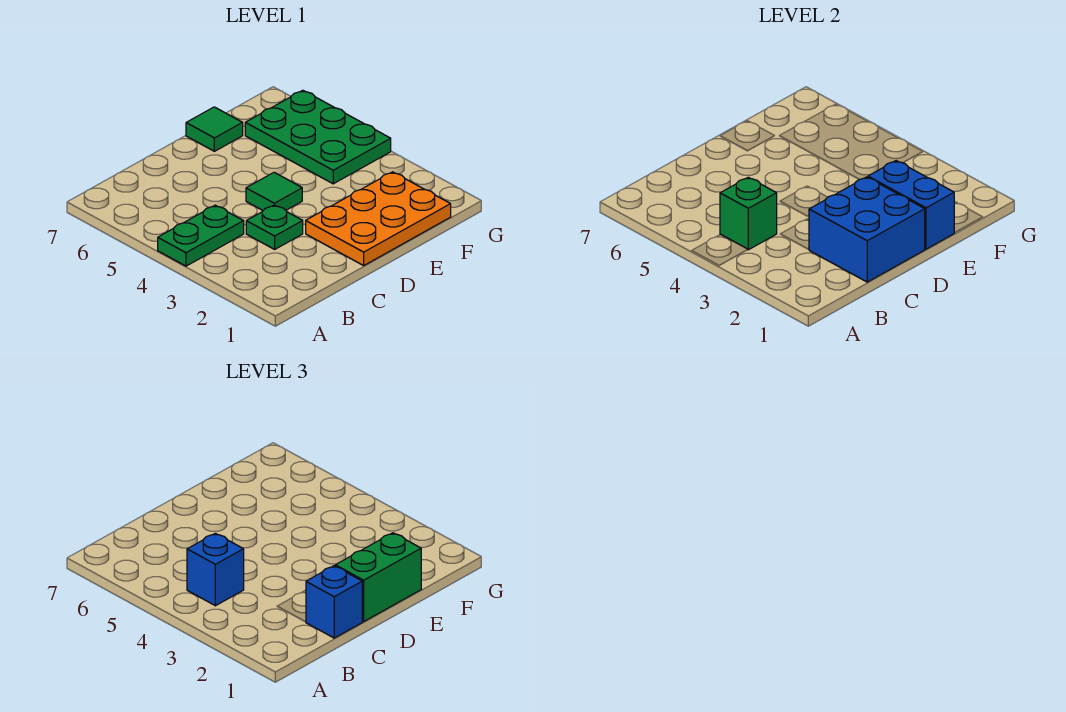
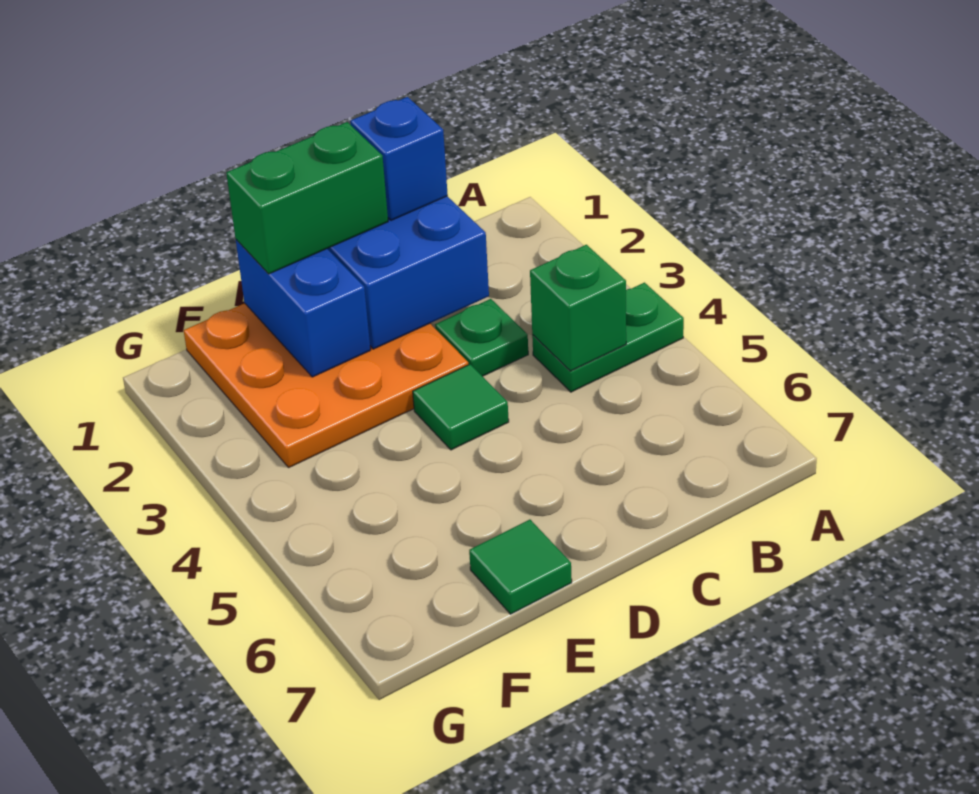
blue brick B4 level 3 -> none
orange plate D1:F2 level 1 -> orange plate D1:F3 level 1
green plate F4:G6 level 1 -> none

